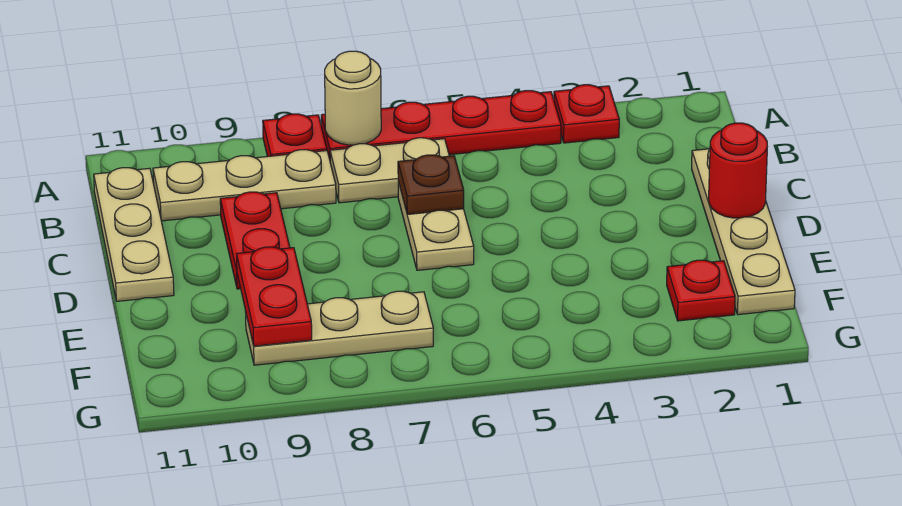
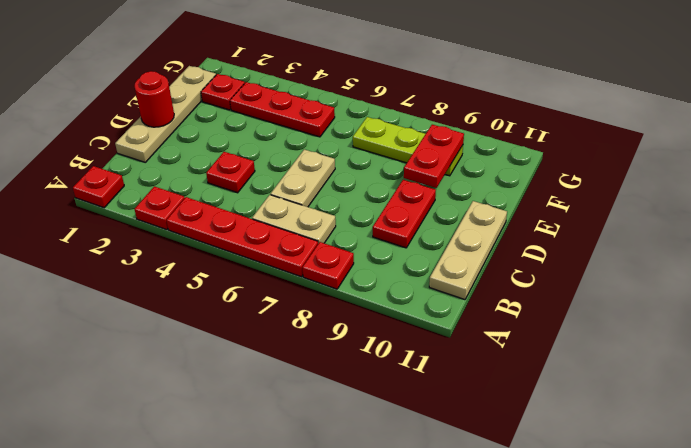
none -> red plate A1 level 1
tan round brick A7 level 2 -> none
tan plate B8:B10 level 1 -> none
none -> red plate C4 level 1
brown plate C6 level 2 -> none
none -> red plate F3:F5 level 1
tan plate F7:F9 level 1 -> lime plate F7:F9 level 1

